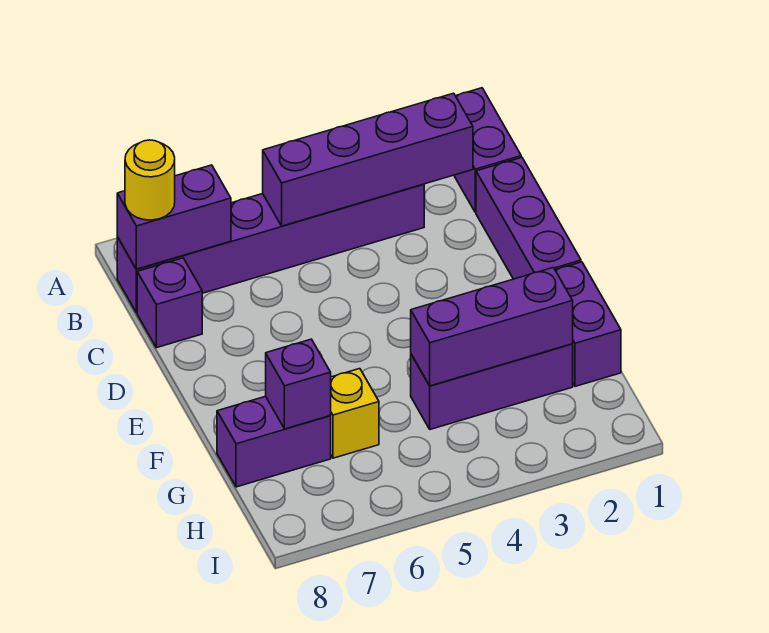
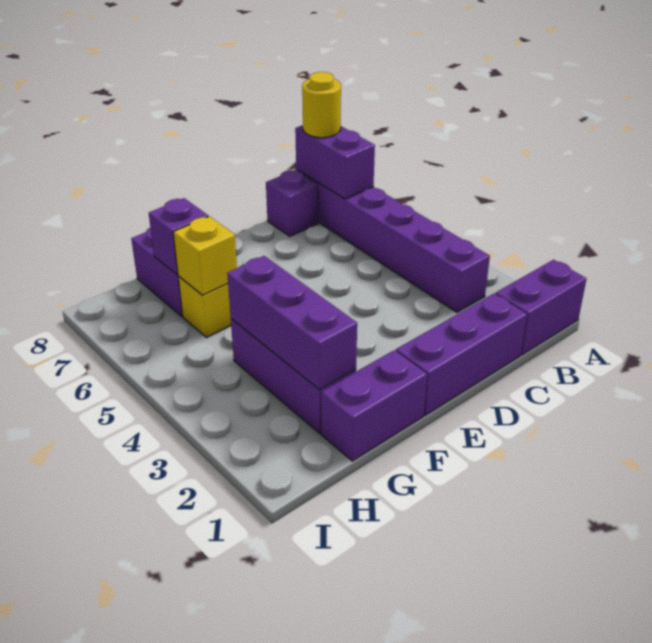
purple brick B2:B5 level 2 -> none
none -> yellow brick G6 level 2

